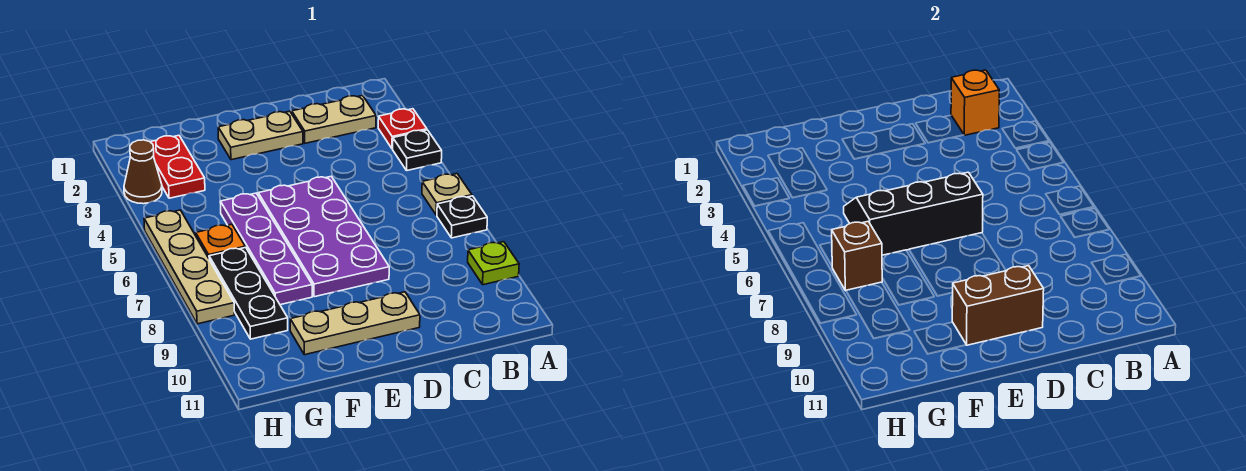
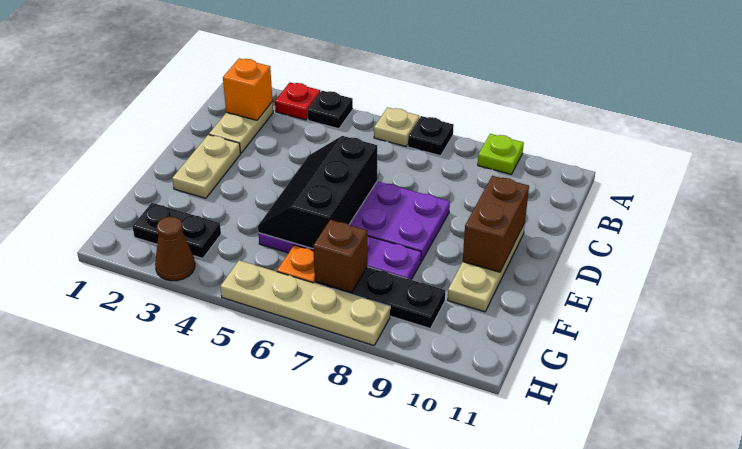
red plate G2:G3 level 1 -> black plate G2:G3 level 1

